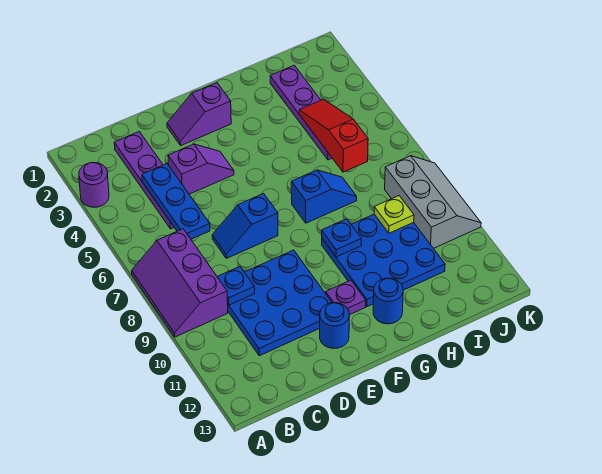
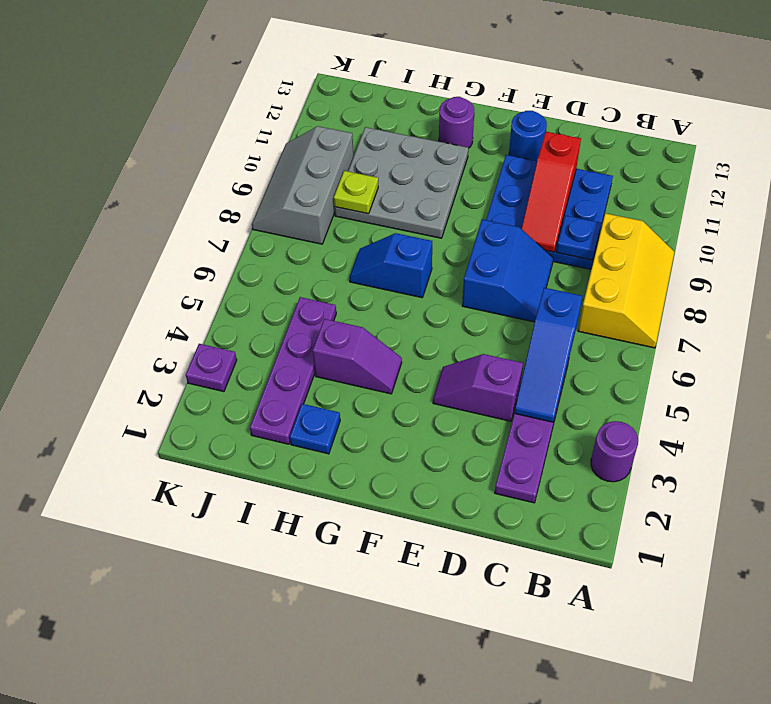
purple slope A7:B9 level 1 top B -> yellow slope A7:B9 level 1 top B
blue plate C4:C6 level 2 -> blue slope C4:C6 level 2 top 6
blue slope D7:E7 level 1 top E -> blue slope D7:E8 level 1 top E
purple slope E2:F2 level 1 top F -> purple slope G4:H4 level 1 top H
purple plate F11 level 1 -> purple plate K3 level 1
blue plate G9:I11 level 1 -> grey plate G9:I11 level 1
blue plate G9 level 2 -> blue plate H2 level 1
blue round brick G12 level 1 -> purple round brick G12 level 1
red slope I4:I6 level 2 top 6 -> red slope D9:D11 level 2 top 11

